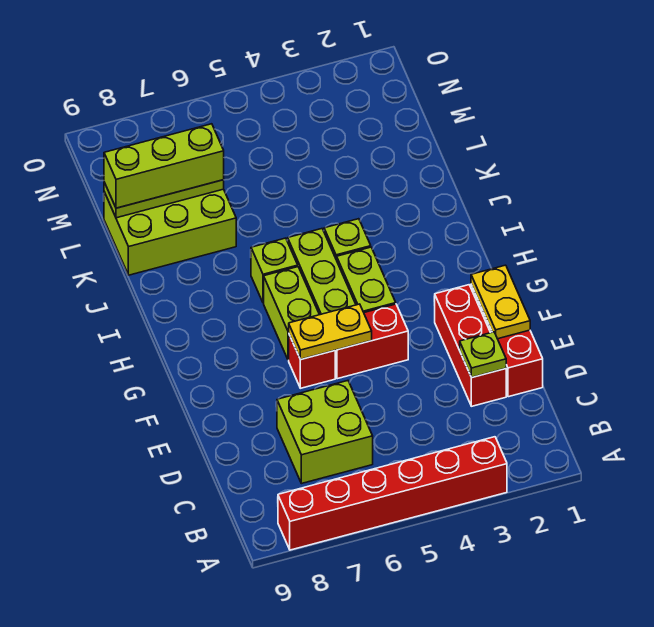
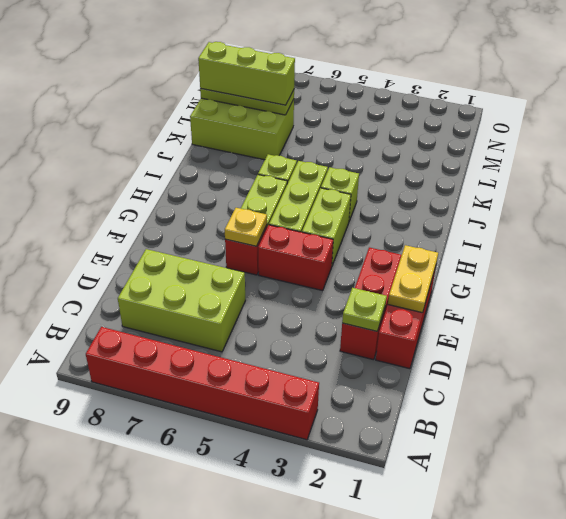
lime brick C6:D7 level 1 -> lime brick C6:D8 level 1
yellow plate F5:F6 level 2 -> yellow plate F6 level 2

